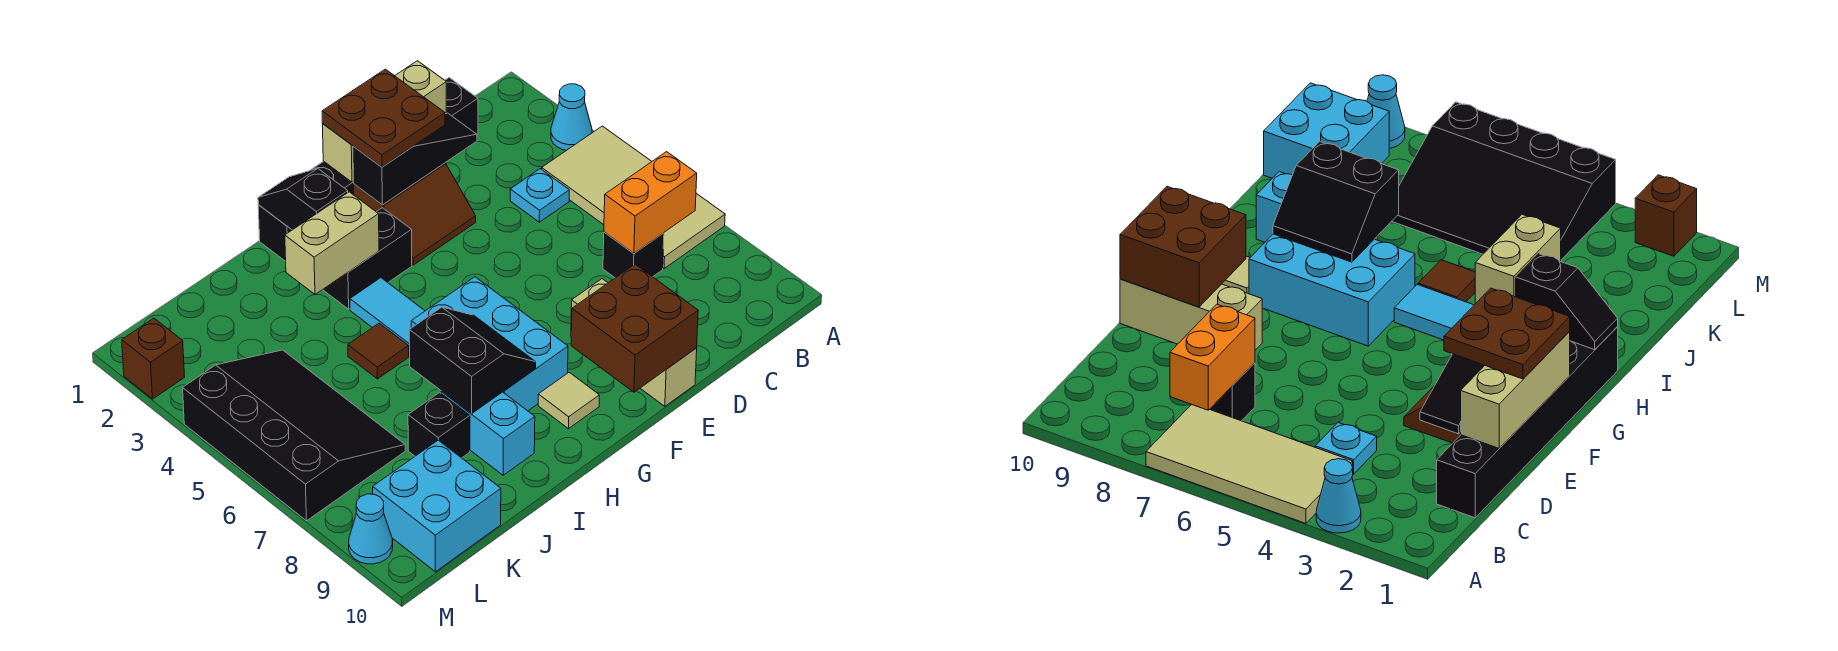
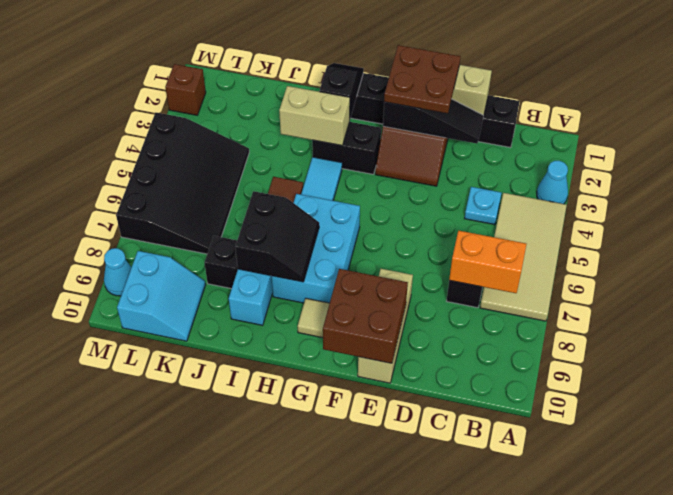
cyan brick K9:L10 level 1 -> cyan slope K9:L10 level 1 top L

